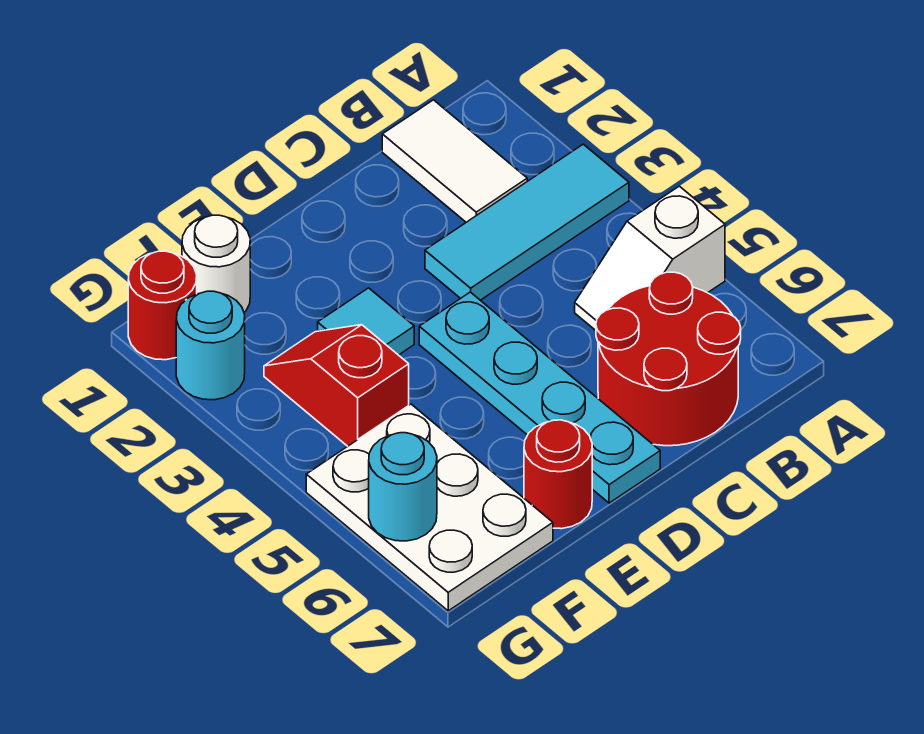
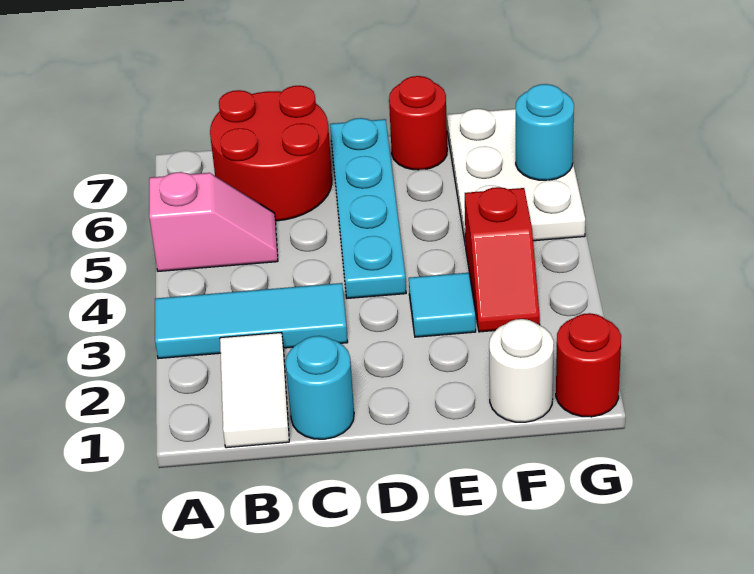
white slope A5:B5 level 1 top A -> pink slope A5:B5 level 1 top A
cyan round brick G2 level 1 -> cyan round brick C1 level 1

